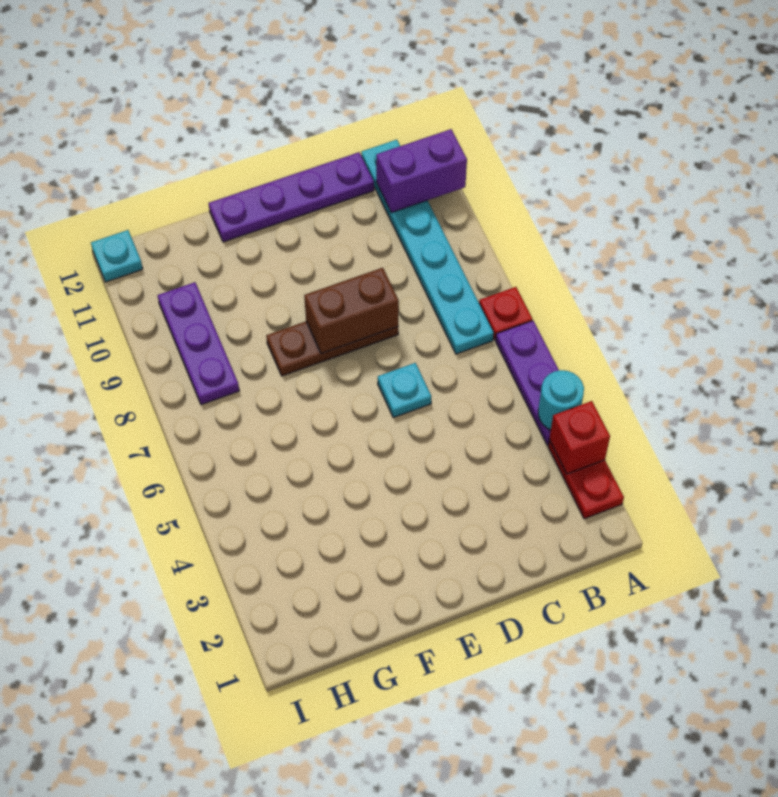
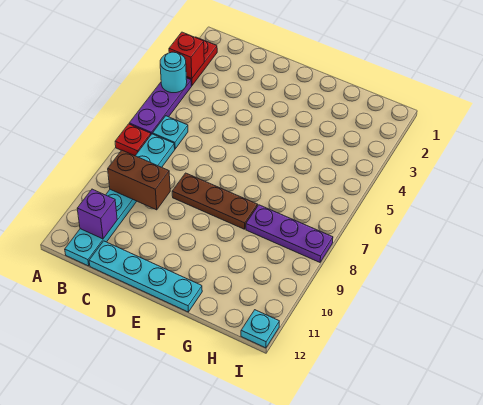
purple brick A11:B11 level 2 -> purple brick B11 level 2
purple plate C12:F12 level 1 -> cyan plate C12:F12 level 1
cyan plate D6 level 1 -> cyan plate B6 level 1
brown brick D8:E8 level 2 -> brown brick B9:C9 level 2
purple plate H8:H10 level 1 -> purple plate G8:I8 level 1

